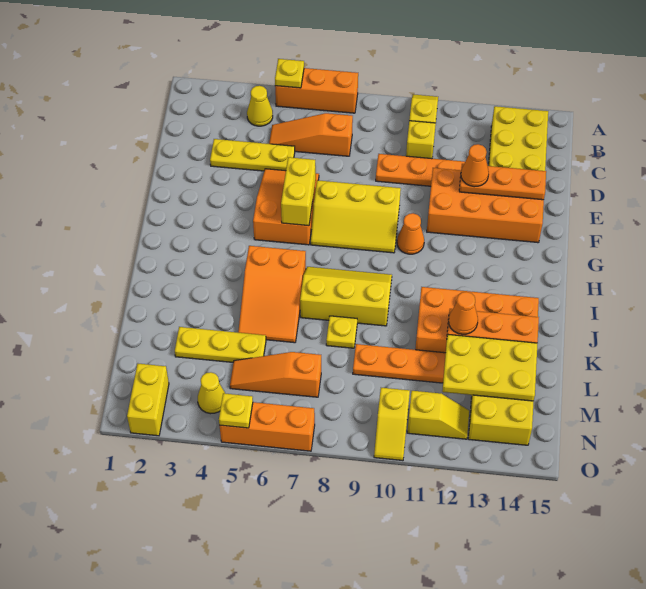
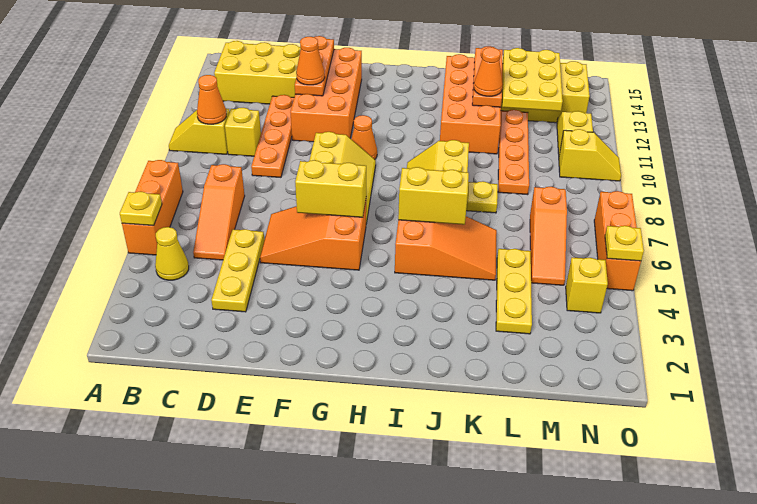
none -> orange cone B10 level 2
yellow brick N2:O2 level 1 -> yellow brick I6:J6 level 2
yellow cone N4 level 1 -> yellow brick N4 level 1

